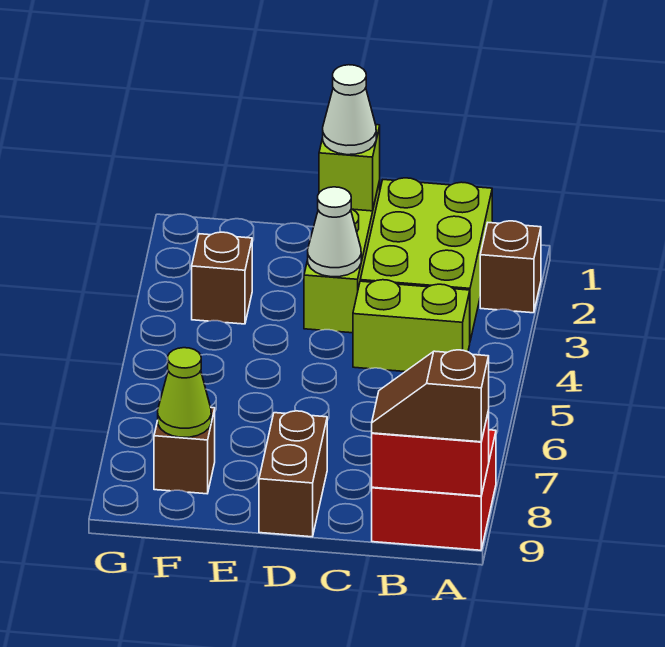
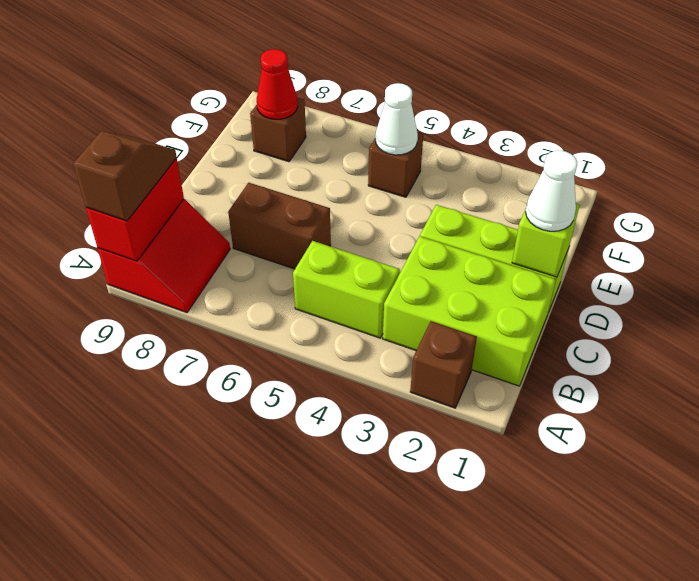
red brick A8:B9 level 1 -> red slope A8:B9 level 1 top 9
lime brick B4:C4 level 1 -> lime brick B4:B5 level 1
white cone D3 level 2 -> white cone F5 level 2
brown brick D8:D9 level 1 -> brown brick C6:C7 level 1
brown brick F3 level 1 -> brown brick F5 level 1
lime cone F8 level 2 -> red cone F8 level 2

